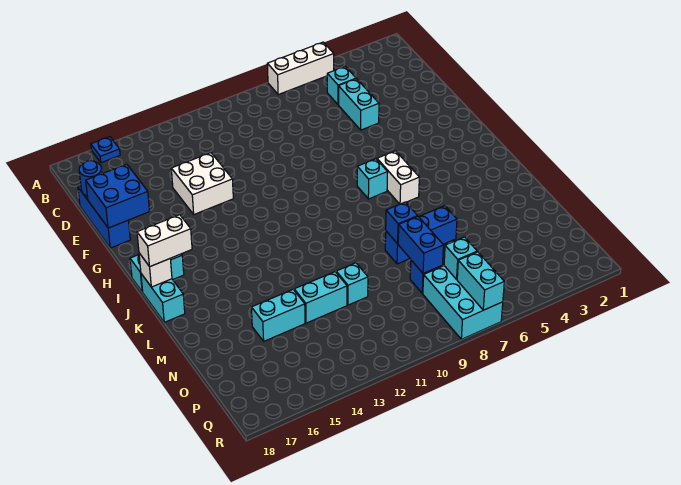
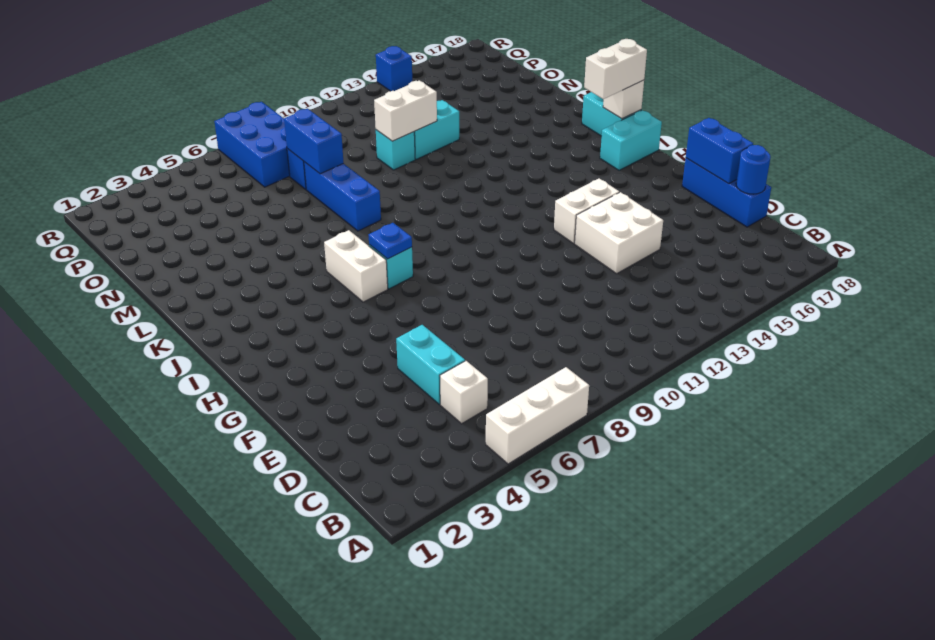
blue plate A16 level 1 -> blue plate I7 level 2
cyan brick C5 level 1 -> white brick C5 level 1
blue brick E17:F18 level 2 -> blue brick E18:F18 level 2
none -> white brick G13:G14 level 1
blue brick M6:M8 level 1 -> blue brick L8:N8 level 1
blue brick M8 level 2 -> blue brick R14 level 1
none -> white brick N11:N12 level 2
cyan brick N14:N15 level 1 -> none
cyan brick P7:R8 level 1 -> blue brick P7:R8 level 1
cyan brick P7 level 2 -> none
cyan brick Q7:R7 level 2 -> none

